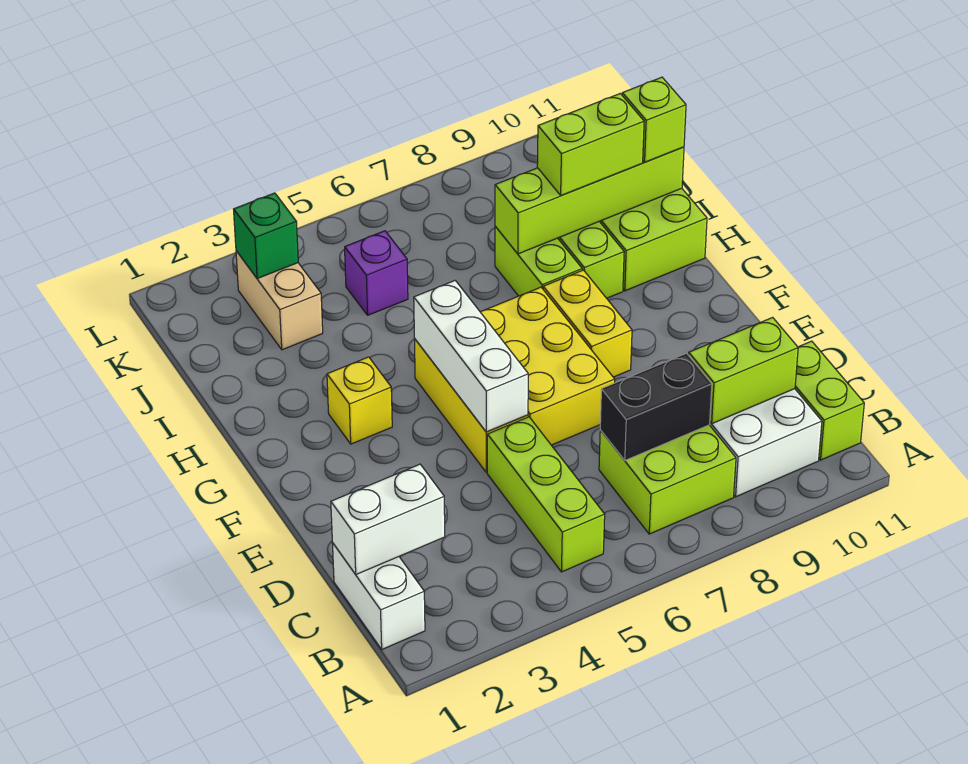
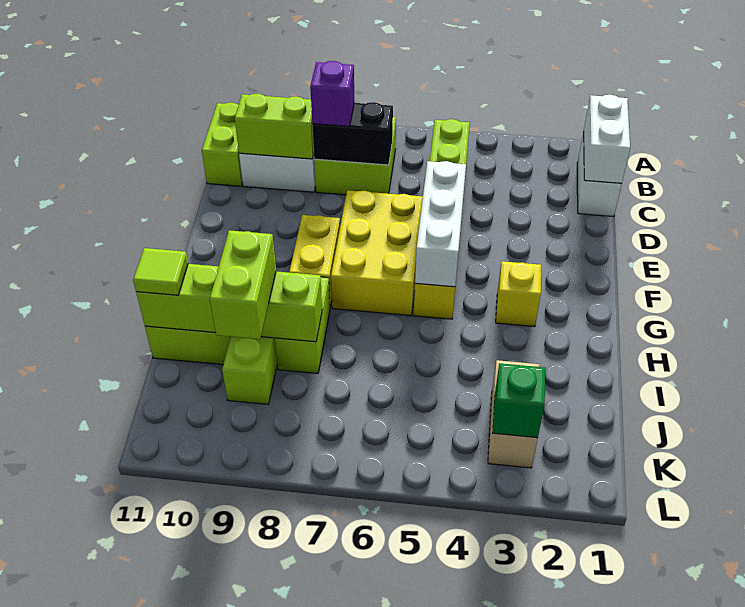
white brick C1:C2 level 2 -> white brick B1:C1 level 2
lime brick I9:I10 level 3 -> lime brick I9:J9 level 3
lime brick I11 level 3 -> lime tile I11 level 3
purple brick J5 level 1 -> purple brick C8 level 3

